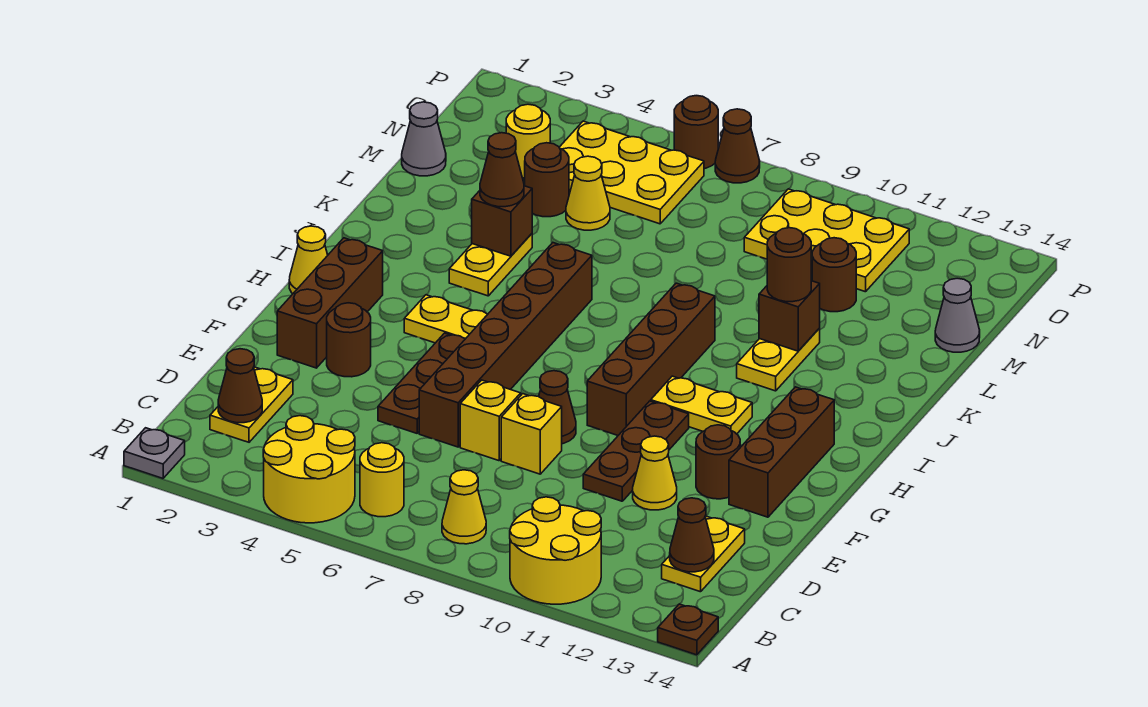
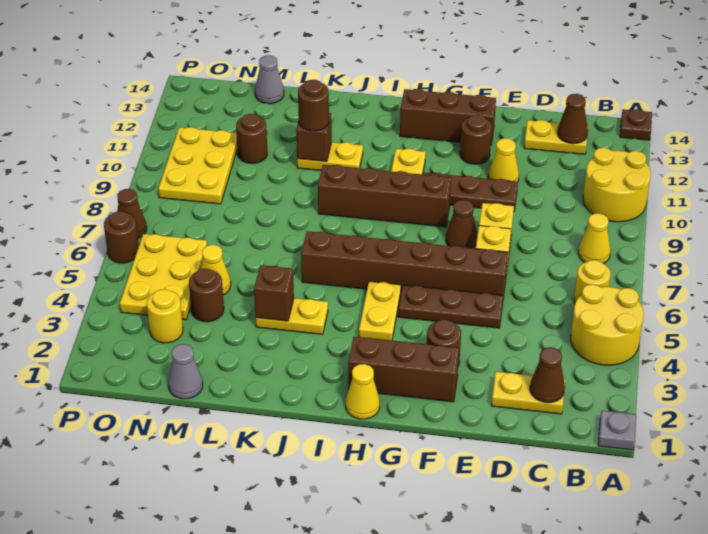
brown cone K4 level 3 -> none

